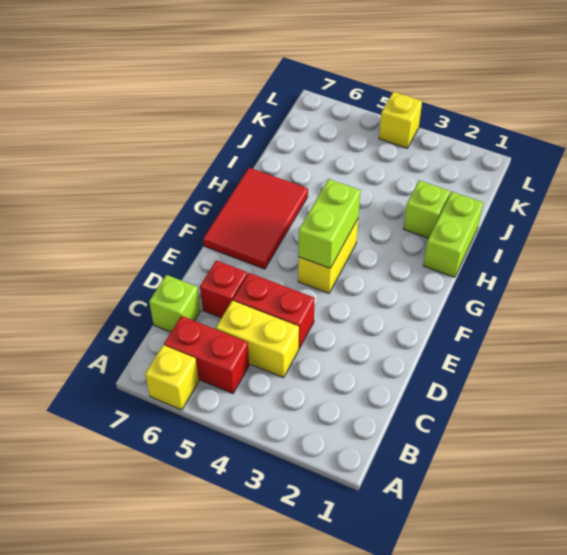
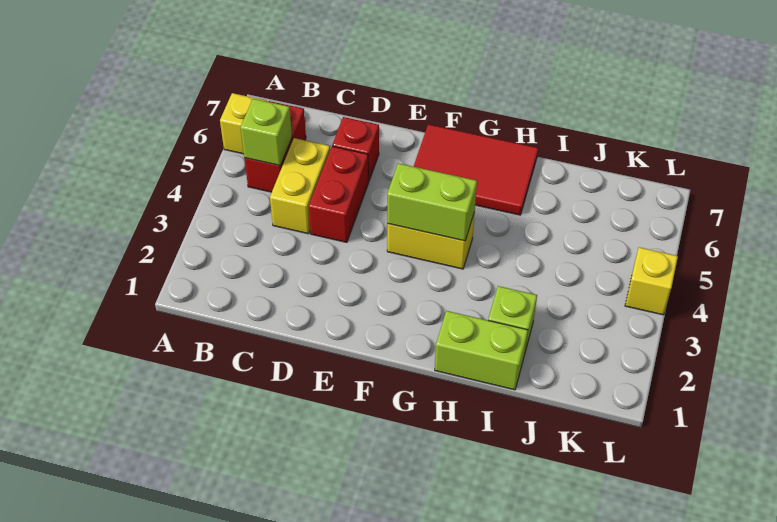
lime brick C7 level 1 -> lime brick B5 level 2

